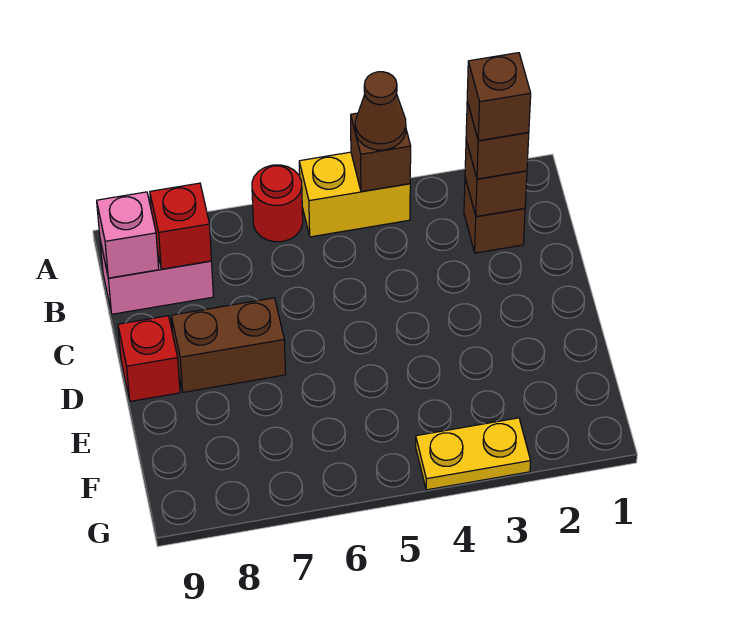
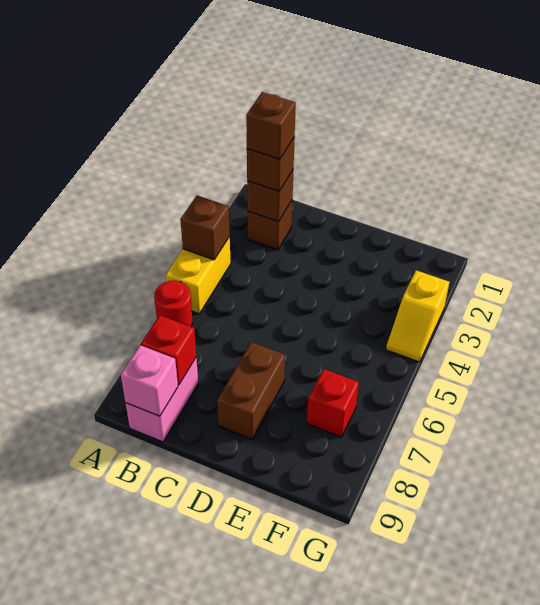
brown cone A4 level 3 -> none
red brick D9 level 1 -> red brick F7 level 1
yellow plate G3:G4 level 1 -> yellow slope G3:G4 level 1 top 3

